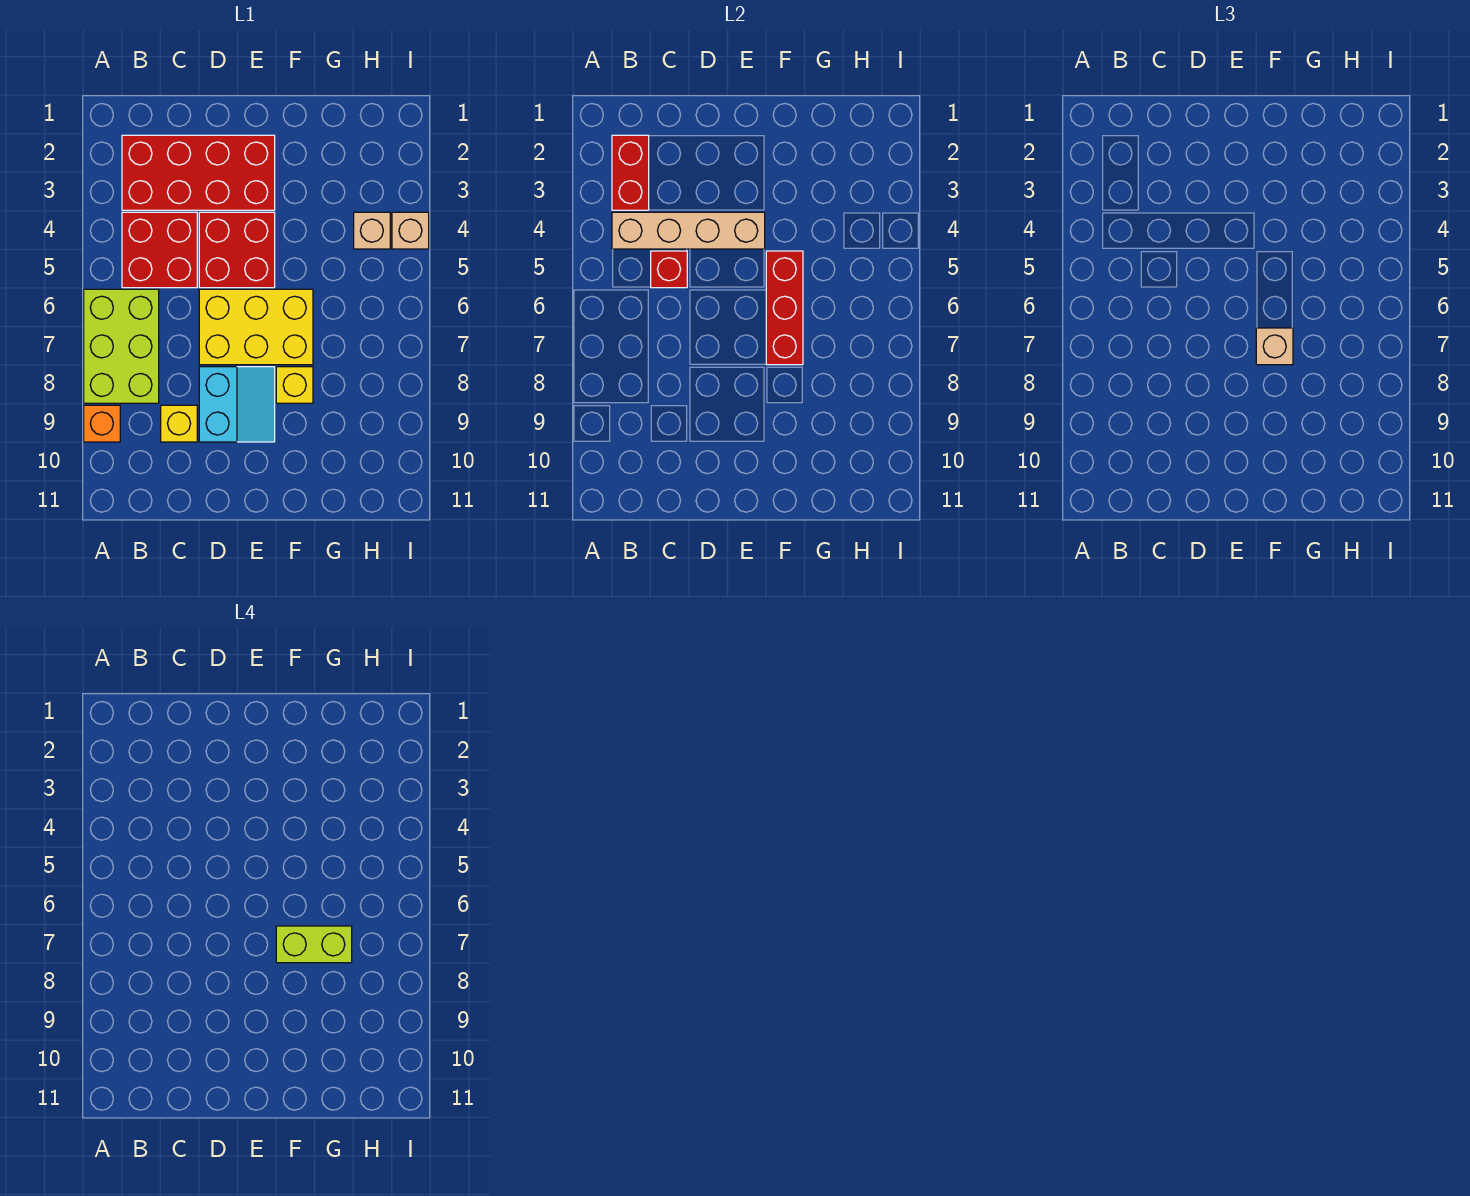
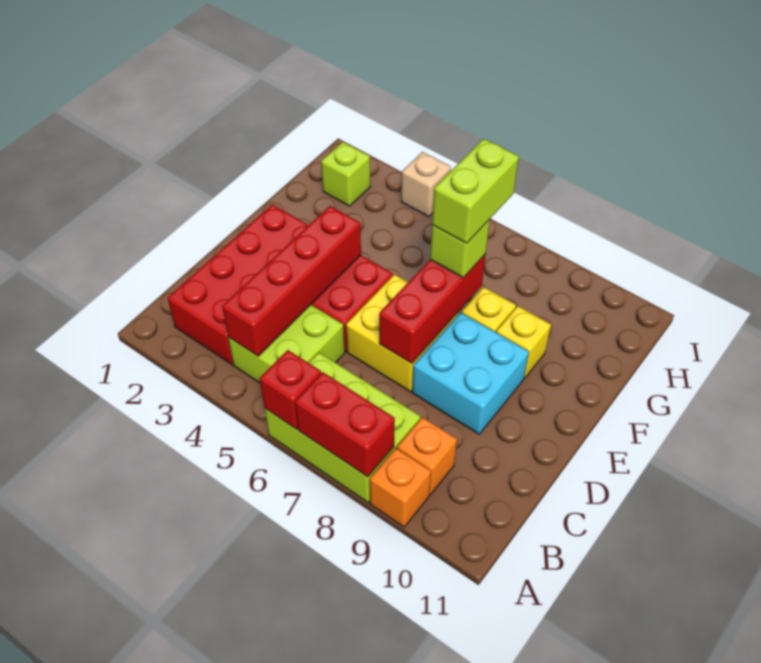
red brick B2:B3 level 2 -> red brick A7:A8 level 2
red brick B4:C5 level 1 -> lime brick B4:C5 level 1
tan brick B4:E4 level 2 -> red brick B4:E4 level 2
none -> orange brick B9 level 1
red brick C5 level 2 -> red brick A6 level 2
yellow brick C9 level 1 -> yellow brick F9 level 1
yellow brick D6:F7 level 1 -> yellow brick D6:E7 level 1
cyan slope D8:E9 level 1 top D -> cyan brick D8:E9 level 1
red brick F5:F7 level 2 -> red brick D7:F7 level 2
tan brick F7 level 3 -> lime brick F7 level 3
none -> lime brick H2 level 1
tan brick H4 level 1 -> none

